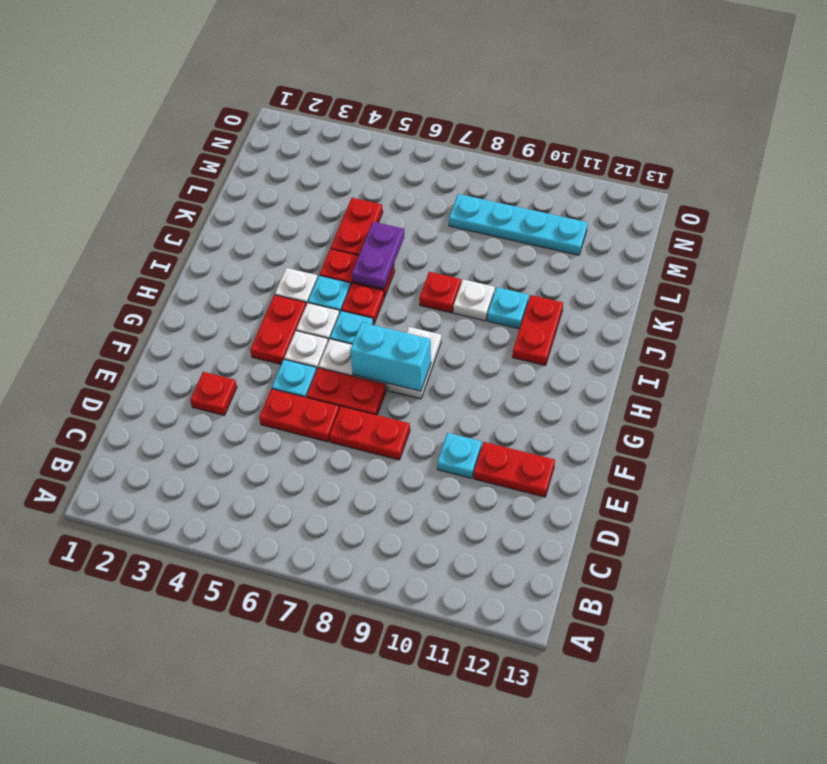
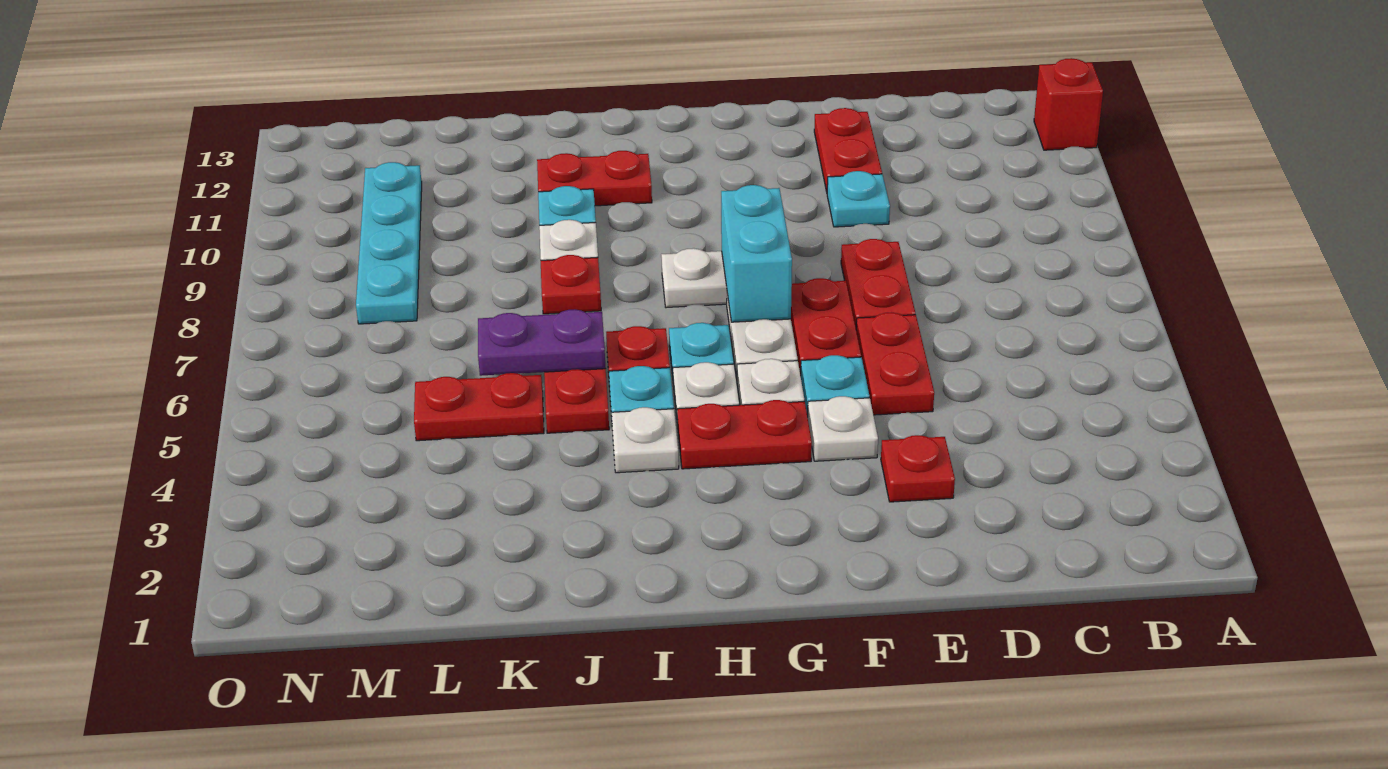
none -> red brick A12 level 1
none -> white plate F4 level 1

